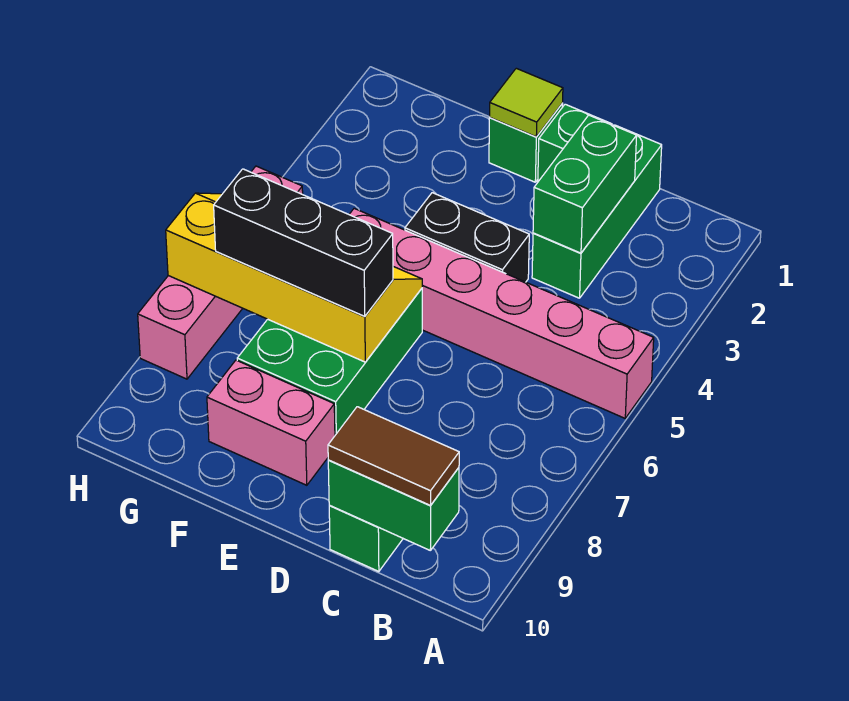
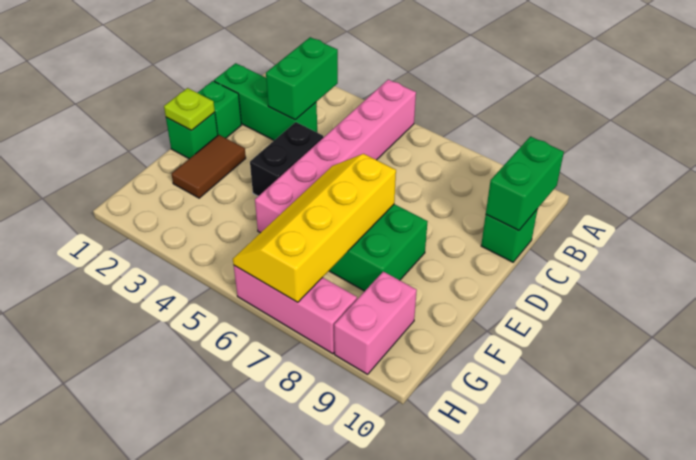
brown tile B10:C10 level 3 -> brown tile E2:F2 level 1
green brick C2:C3 level 2 -> green brick B3:C3 level 2
lime tile E1 level 2 -> lime plate E1 level 2
black brick E7:G7 level 3 -> none
pink brick E9:F9 level 1 -> pink brick G9:H9 level 1
pink brick H5:H8 level 1 -> pink brick H6:H8 level 1

